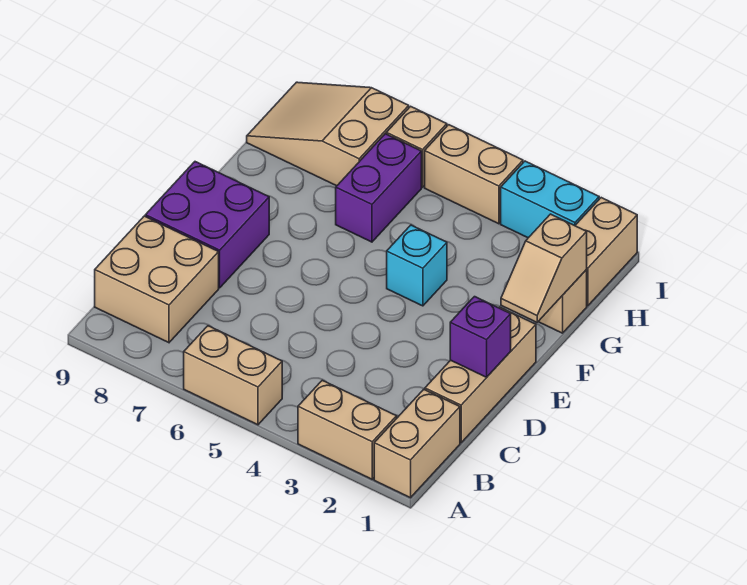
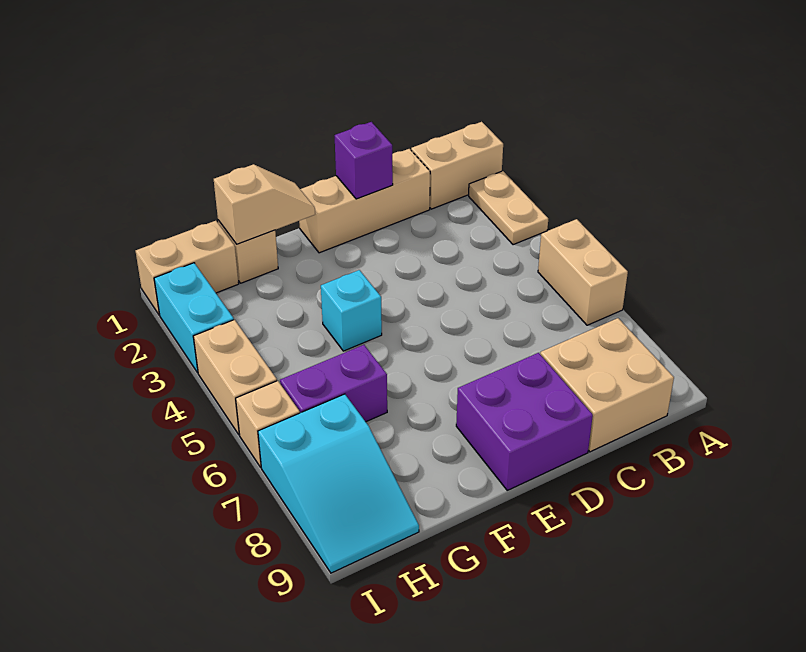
tan brick A2:A3 level 1 -> tan plate A2:A3 level 1
tan slope H7:I9 level 1 top 7 -> cyan slope H7:I9 level 1 top 7

